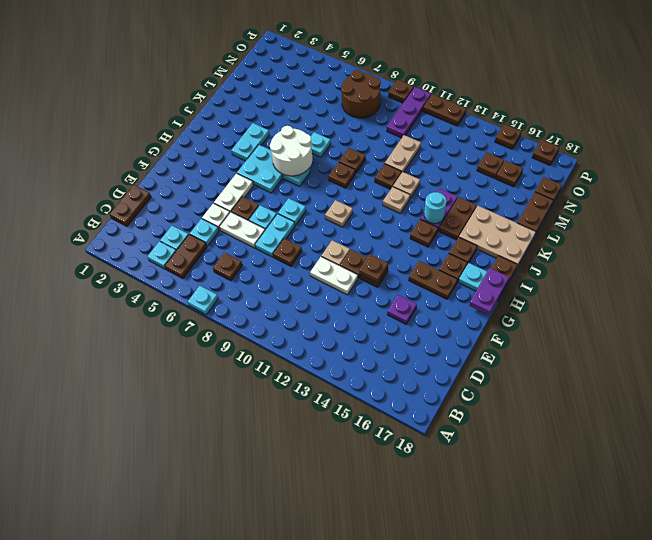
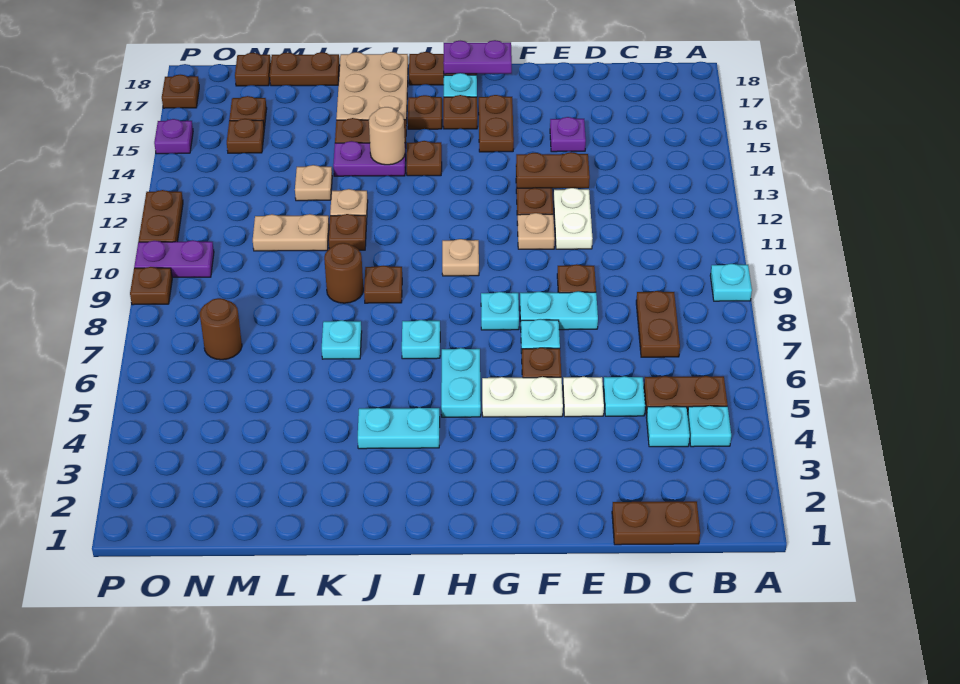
cyan plate A7 level 1 -> cyan plate A9 level 1
brown plate C7 level 1 -> brown plate C7:C8 level 1
white plate E6:E7 level 1 -> none
brown plate F13 level 2 -> brown plate E13:F13 level 2
cyan plate H5:I6 level 1 -> cyan plate H5:H6 level 1
white round brick I6:J7 level 2 -> none
tan plate J12 level 1 -> tan plate L13 level 1
cyan round brick J14 level 2 -> tan round brick J14 level 2
brown plate K9 level 1 -> brown round brick K9 level 1
brown round brick N7:O8 level 1 -> brown round brick N7 level 1
purple plate N10:P10 level 1 -> purple plate O10:P10 level 1
brown plate P15 level 1 -> purple plate P15 level 1

